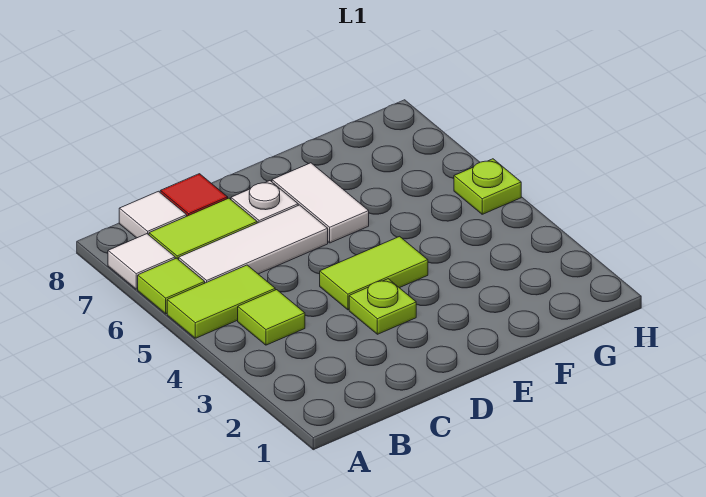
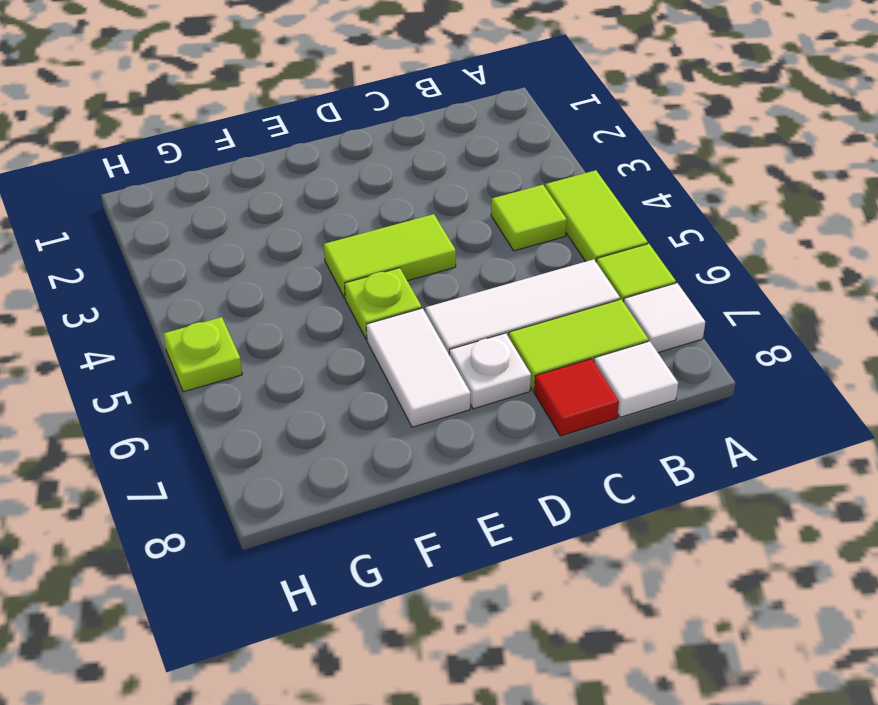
lime tile A5:B5 level 1 -> lime tile A4:A5 level 1
lime plate D3 level 1 -> lime plate E5 level 1

